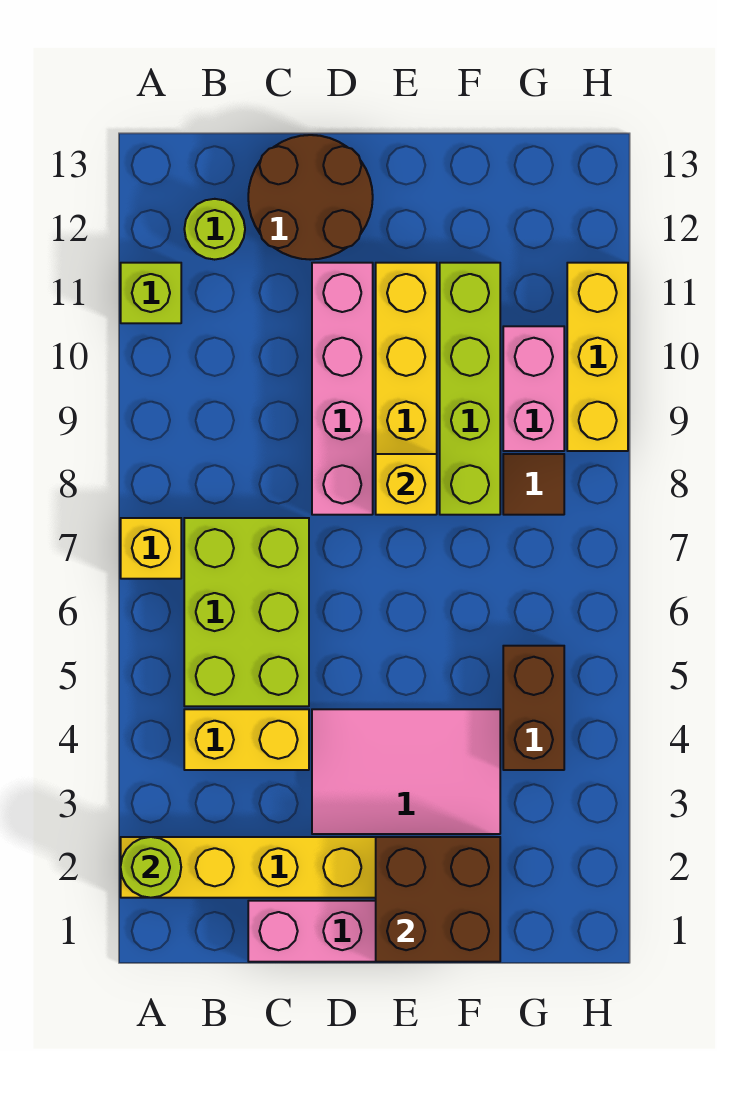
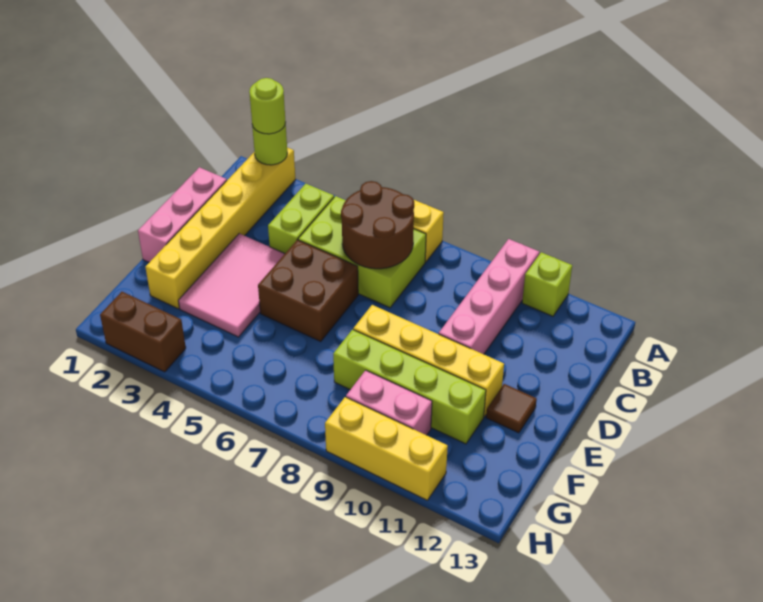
yellow brick B4:C4 level 1 -> lime brick B4:C4 level 1
lime round brick B12 level 1 -> lime round brick A2 level 3
brown round brick C12:D13 level 1 -> brown round brick B6:C7 level 2
pink brick D8:D11 level 1 -> pink brick A10:D10 level 1
brown brick E1:F2 level 2 -> brown brick D5:E6 level 1
yellow brick E8 level 2 -> none
brown brick G4:G5 level 1 -> brown brick H2:H3 level 1
brown tile G8 level 1 -> brown tile E12 level 1

